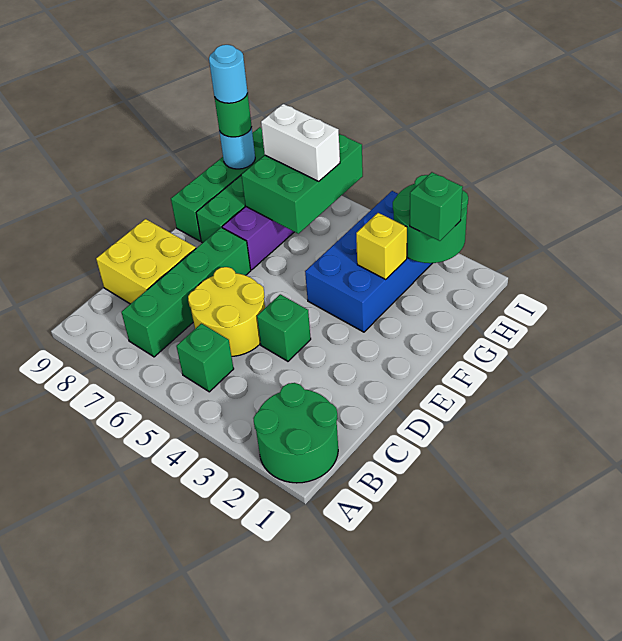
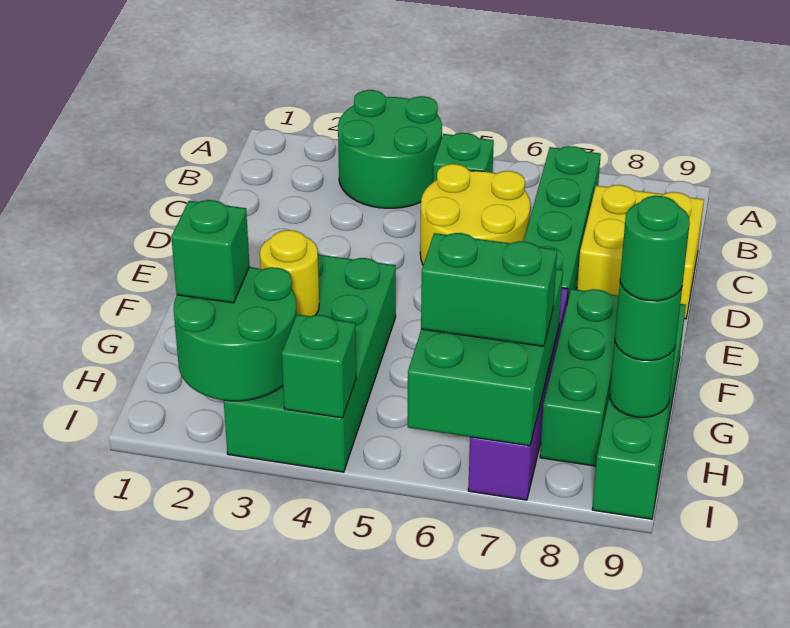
green round brick A1:B2 level 1 -> green round brick A3:B4 level 1
green brick D4 level 1 -> green brick I4 level 2
blue brick F3:I4 level 1 -> green brick F3:I4 level 1
yellow brick G3 level 2 -> yellow round brick G3 level 2
white brick H6:H7 level 3 -> green brick H6:H7 level 3
cyan round brick H9 level 2 -> green round brick H9 level 2
cyan round brick H9 level 4 -> green round brick H9 level 4

